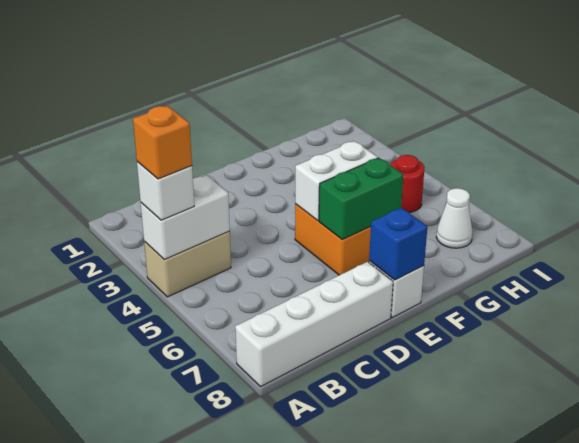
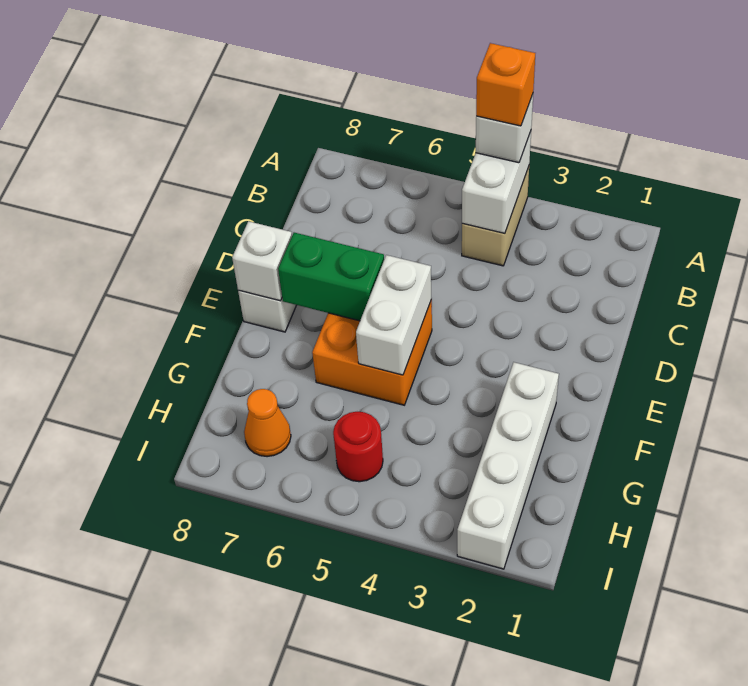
white brick A8:D8 level 1 -> white brick F2:I2 level 1
green brick E6:F6 level 2 -> green brick E6:E7 level 2
blue brick E8 level 2 -> white brick E8 level 2
white cone H7 level 1 -> orange cone H7 level 1

